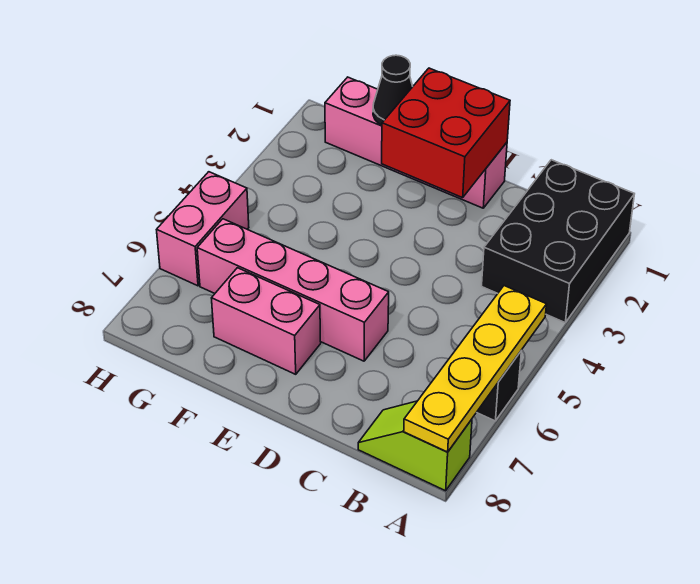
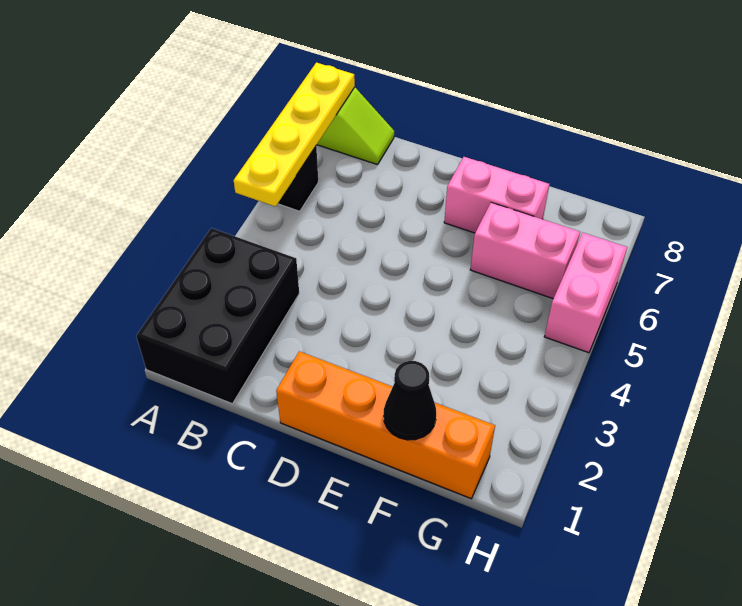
pink brick D1:G1 level 1 -> orange brick D1:G1 level 1
red brick D1:E2 level 2 -> none
pink brick D6:G6 level 1 -> pink brick F6:G6 level 1

